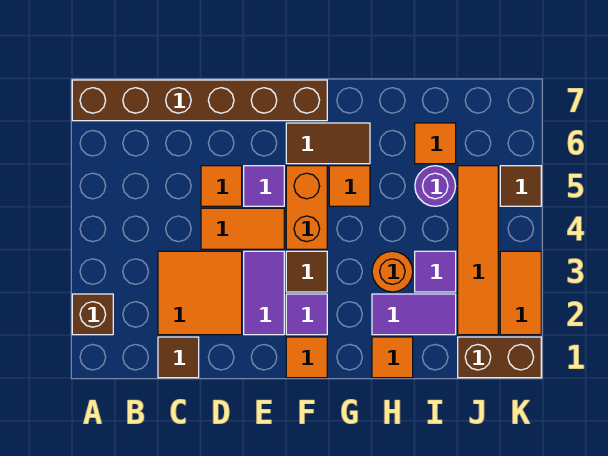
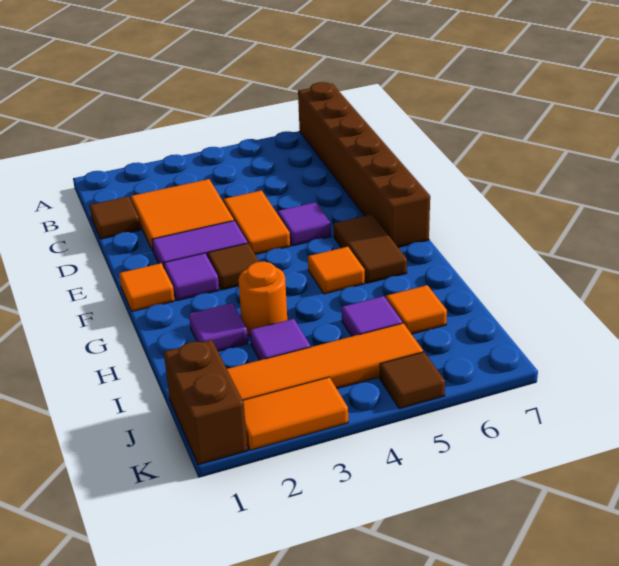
brown brick A2 level 1 -> none
orange tile D5 level 1 -> none
orange brick F4:F5 level 1 -> none
orange tile H1 level 1 -> none
purple tile H2:I2 level 1 -> purple tile H2 level 1
purple round brick I5 level 1 -> purple tile I5 level 1

